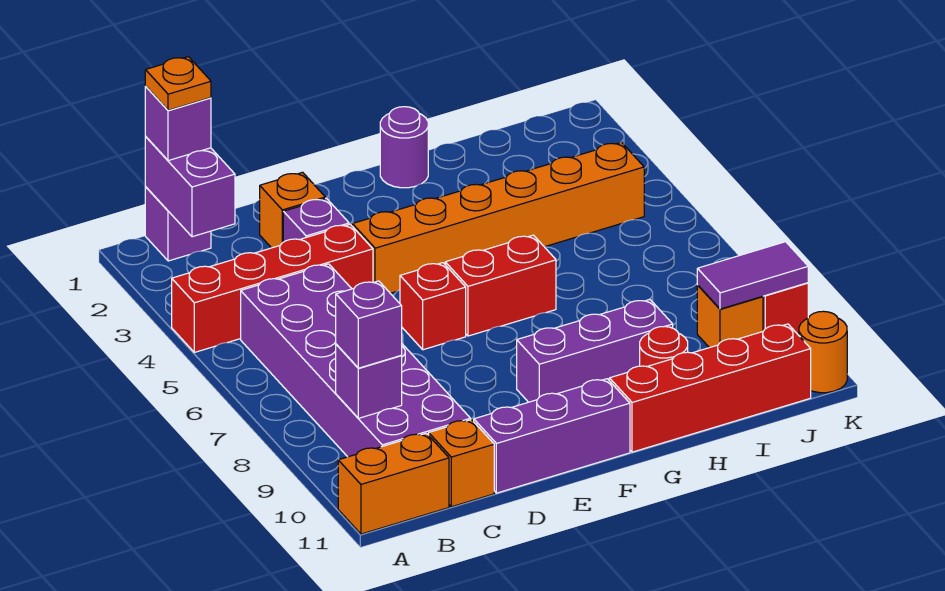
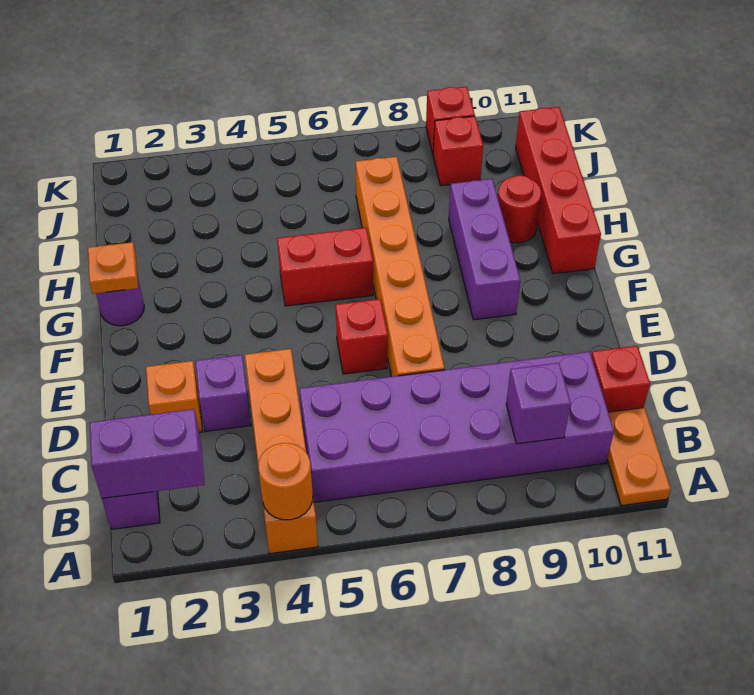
red brick A4:D4 level 1 -> orange brick A4:D4 level 1
orange brick A11:B11 level 1 -> orange plate A11:B11 level 1
purple brick B1 level 3 -> none
orange plate B1 level 4 -> orange plate G1 level 2
purple brick B9 level 3 -> none
orange brick C11 level 1 -> red brick C11 level 1
purple brick D11:F11 level 1 -> none
orange brick E4:J4 level 1 -> orange brick D7:I7 level 1
red brick F6:G6 level 1 -> red brick G5:G6 level 1
orange brick J9 level 1 -> red brick J9 level 1
purple tile J9:K9 level 2 -> none
orange round brick K11 level 1 -> orange round brick A4 level 2

